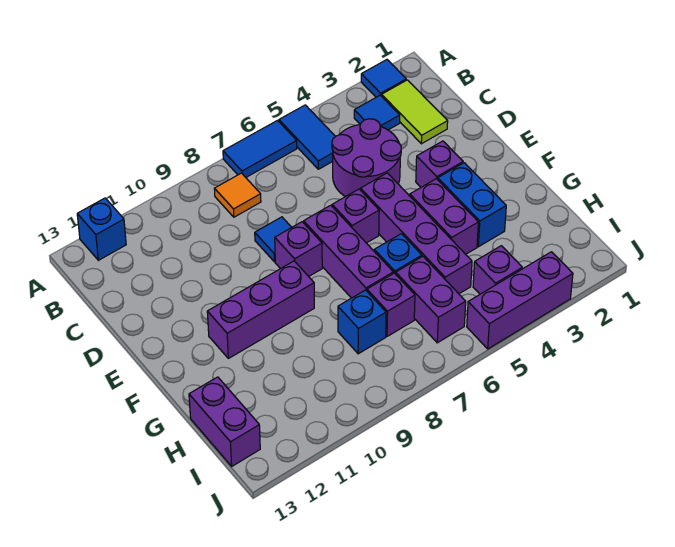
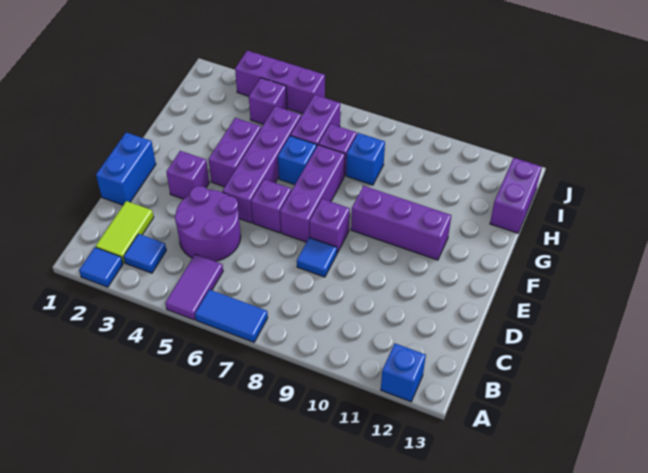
blue tile A5:B5 level 1 -> purple tile A5:B5 level 1
orange tile B8 level 1 -> none
blue brick F3:G3 level 1 -> blue brick D1:E1 level 1

